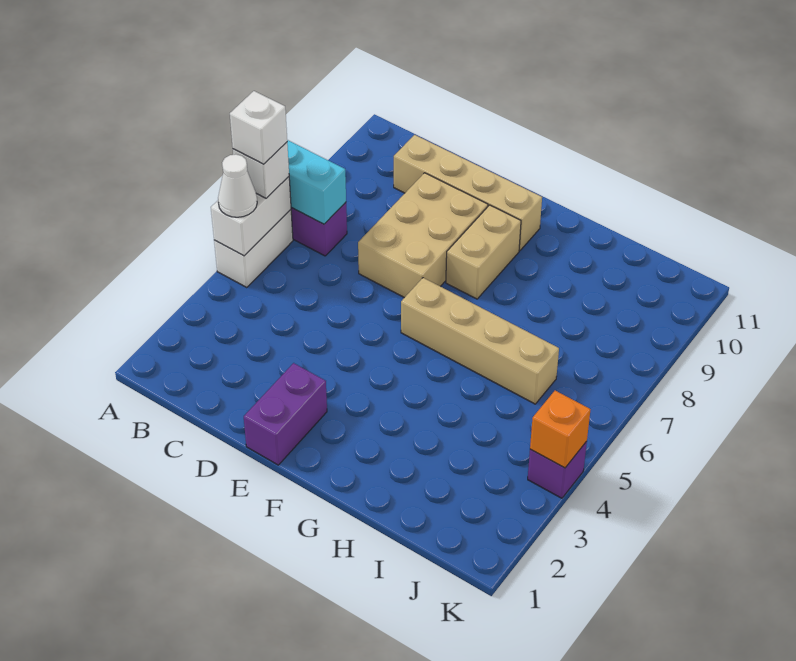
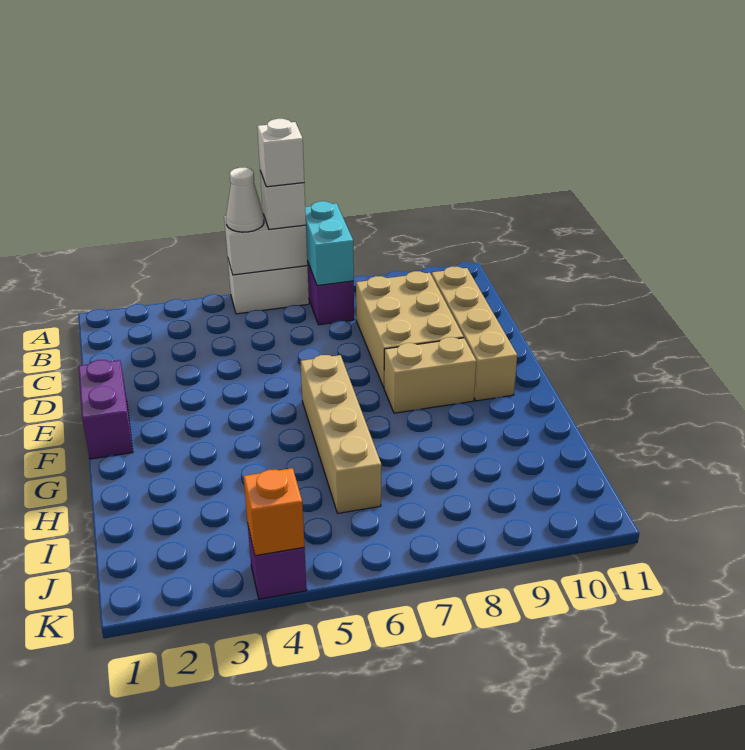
tan brick D7:E9 level 1 -> tan brick C8:E9 level 1
purple brick E1:E2 level 1 -> purple brick E1:F1 level 1

